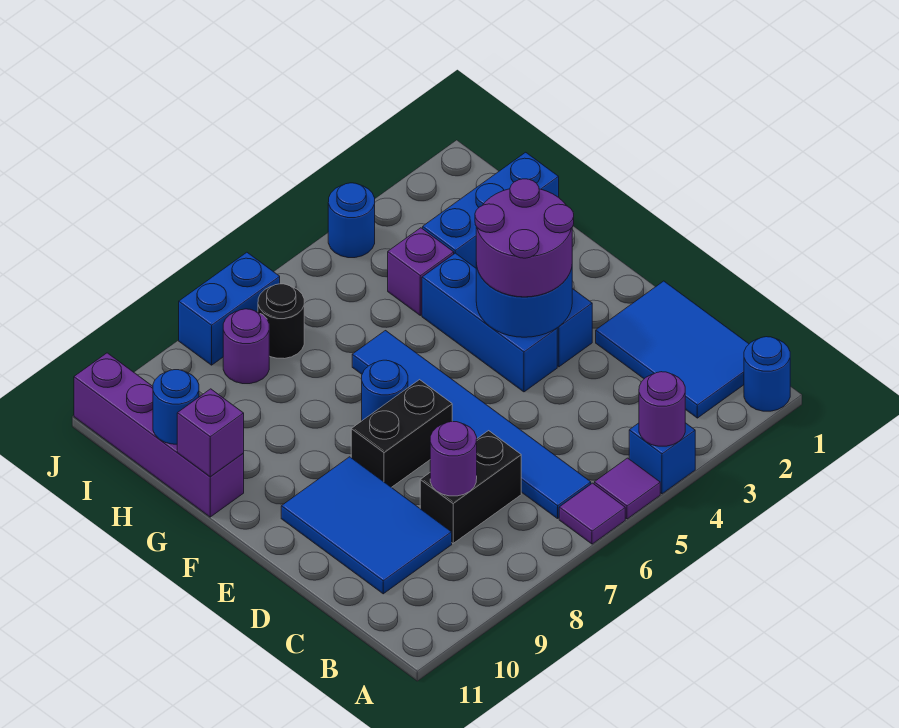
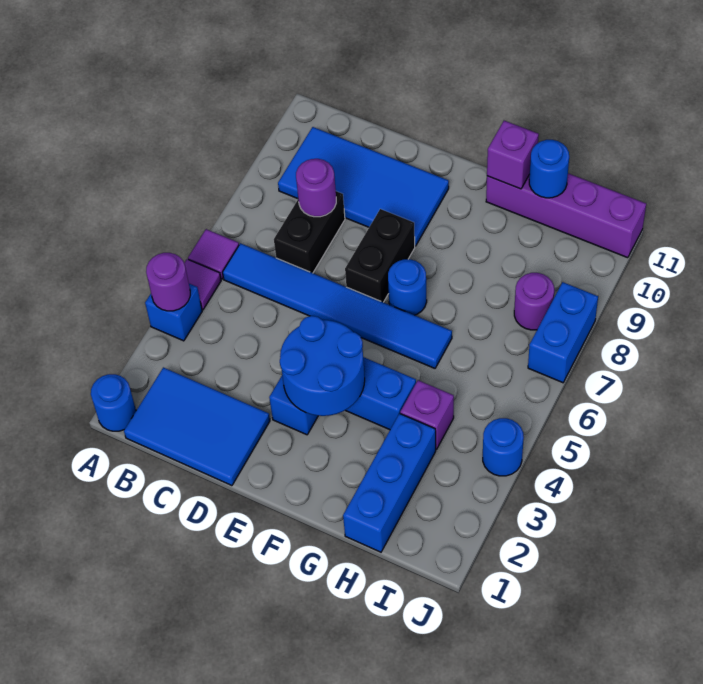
blue tile C9:E10 level 1 -> blue tile B9:E10 level 1
purple round brick E3:F4 level 3 -> none
black round brick I7 level 1 -> none

